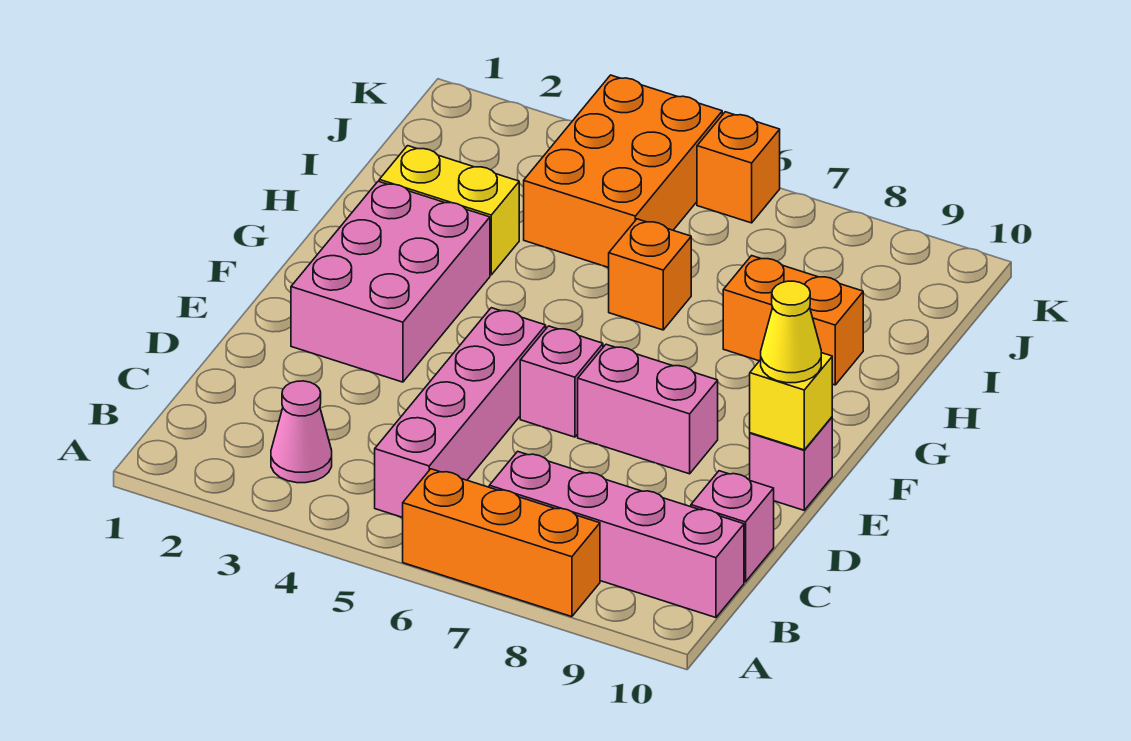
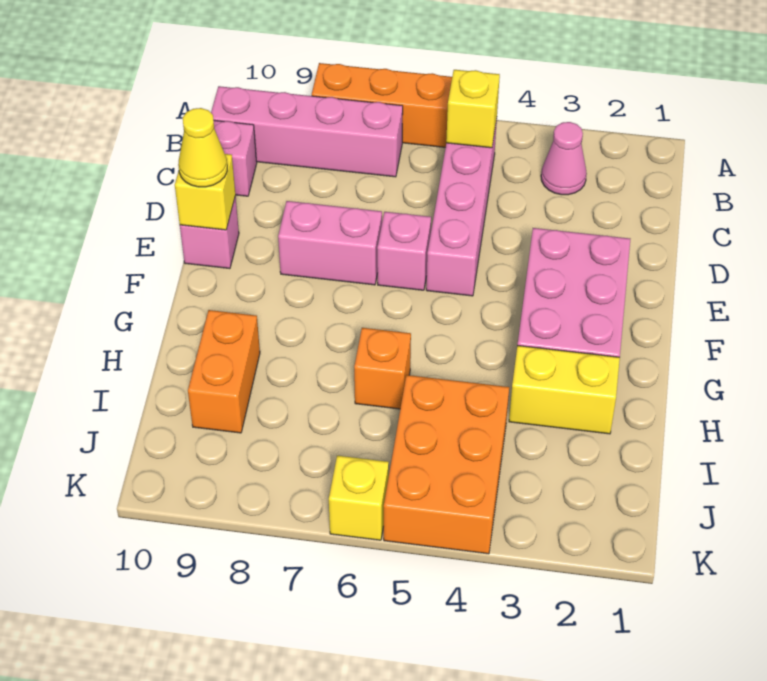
none -> yellow brick B5 level 2
orange brick H8:H9 level 1 -> orange brick H9:I9 level 1
orange brick K6 level 1 -> yellow brick K6 level 1

